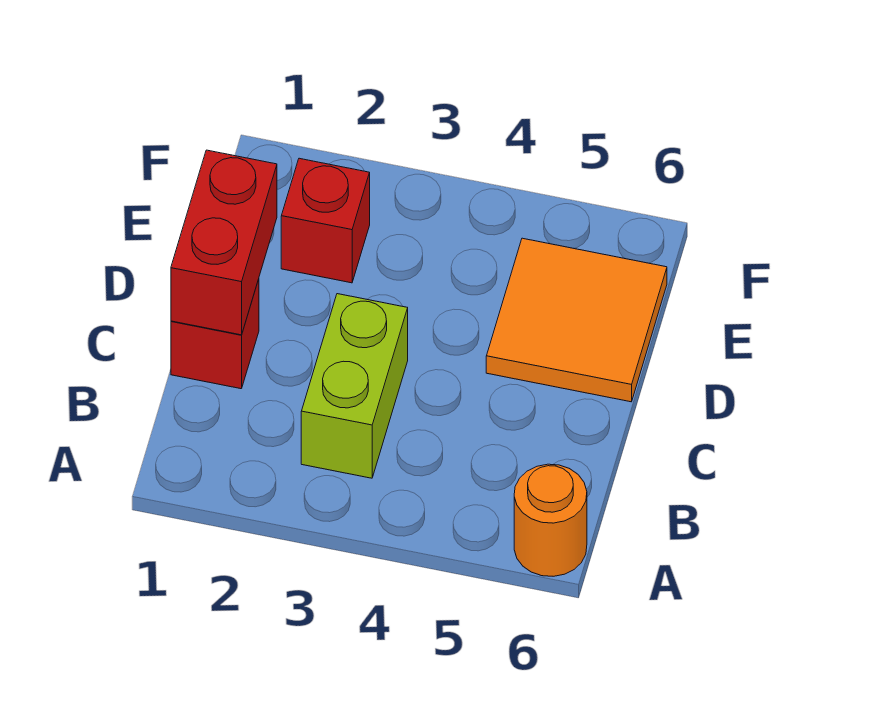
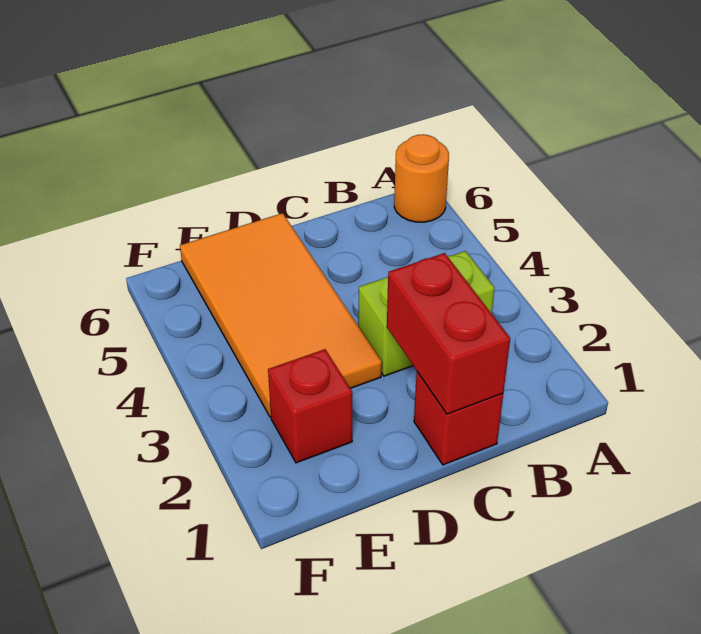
red brick C1:D1 level 2 -> red brick C1:C2 level 2
orange tile D5:E6 level 1 -> orange tile D3:E6 level 1

